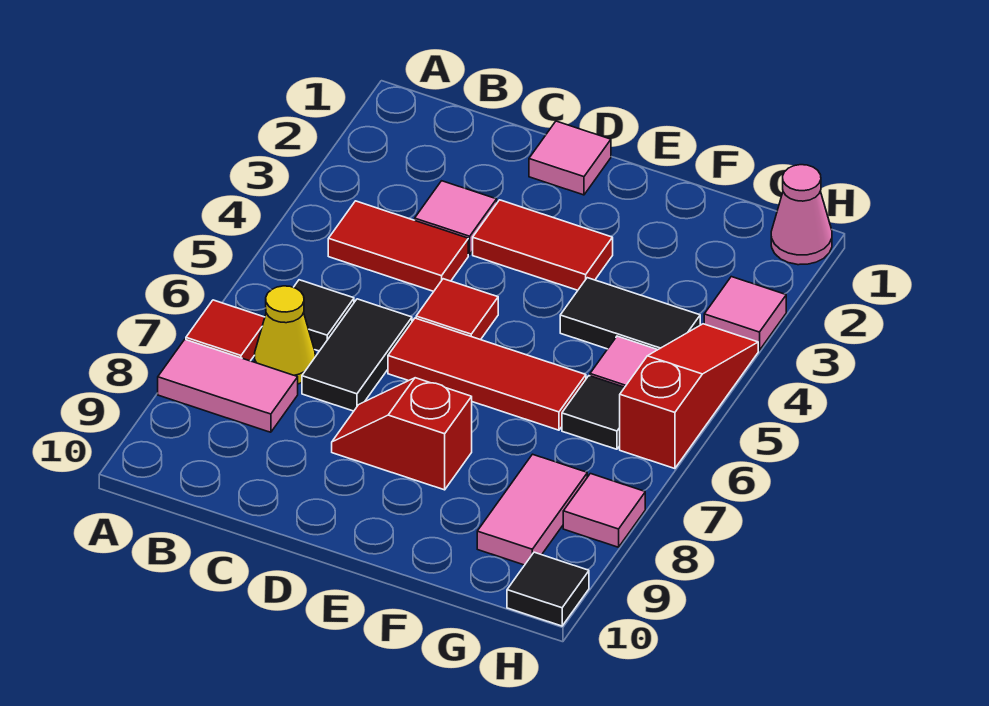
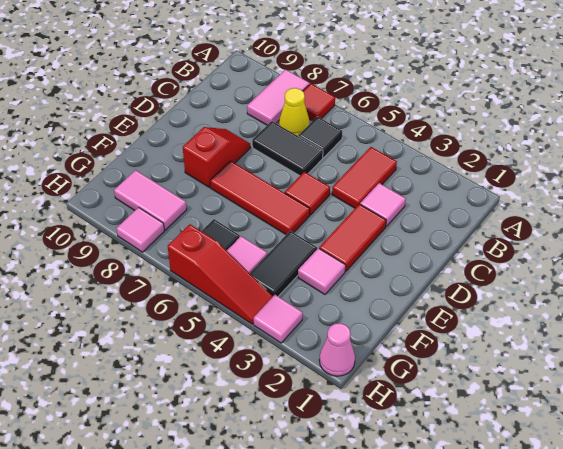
pink tile D1 level 1 -> pink tile F3 level 1
red tile D6:F6 level 1 -> red tile E5:E7 level 1
black tile H10 level 1 -> none

